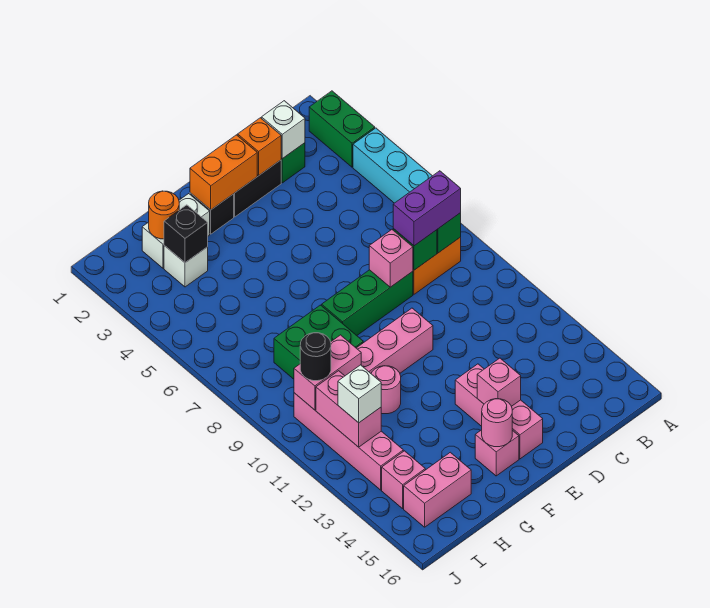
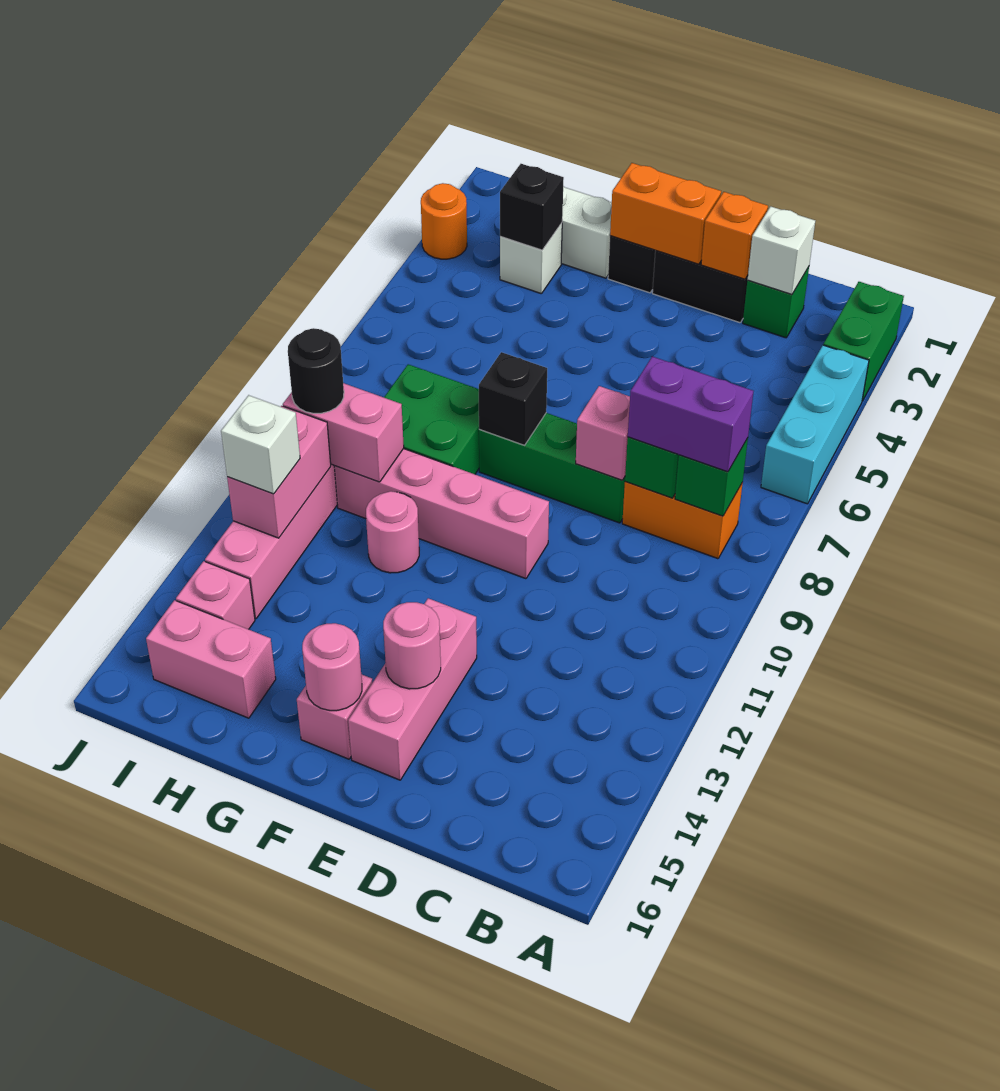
pink brick E14 level 2 -> pink round brick E14 level 2
none -> black brick F8 level 2
orange round brick H2 level 2 -> orange round brick J3 level 1

